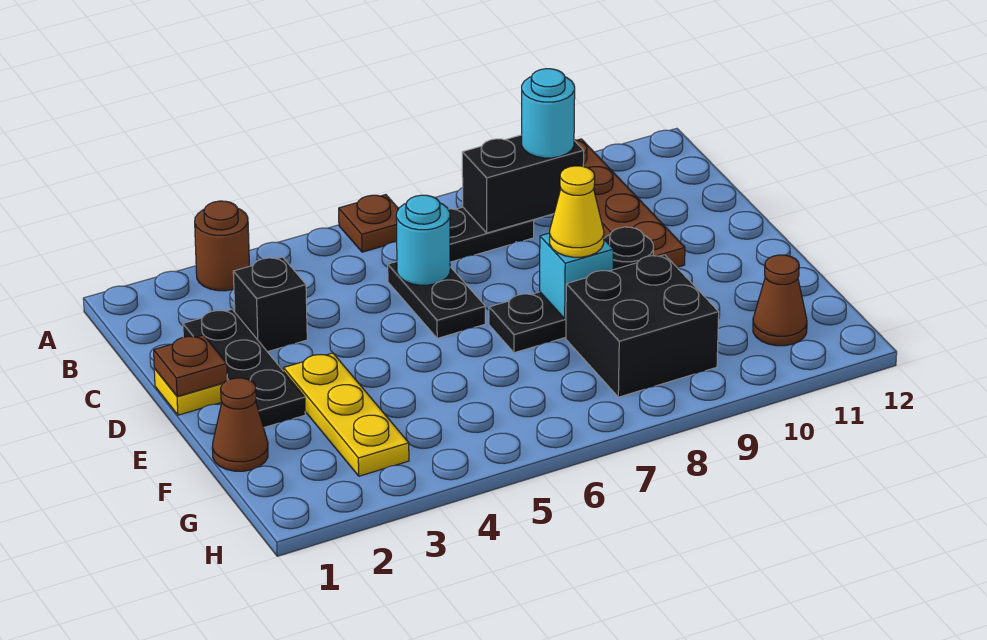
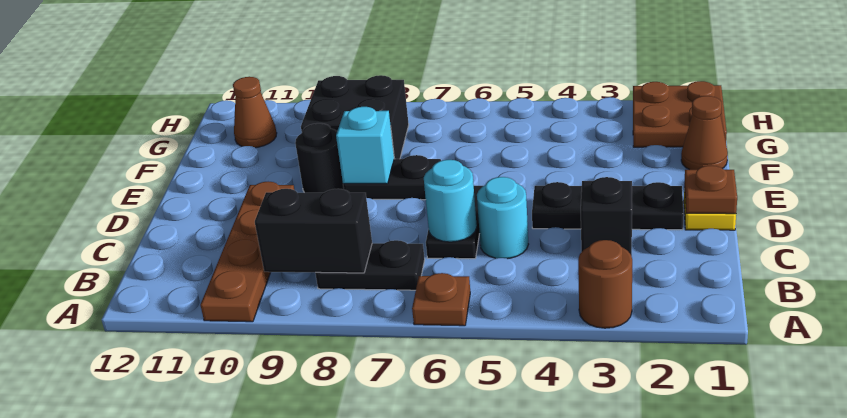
cyan round brick B9 level 3 -> cyan round brick C5 level 1
black plate C2:E2 level 1 -> black plate D2:D4 level 1
yellow plate E3:G3 level 1 -> none
yellow cone E8 level 3 -> none
none -> brown plate G1:H2 level 1

